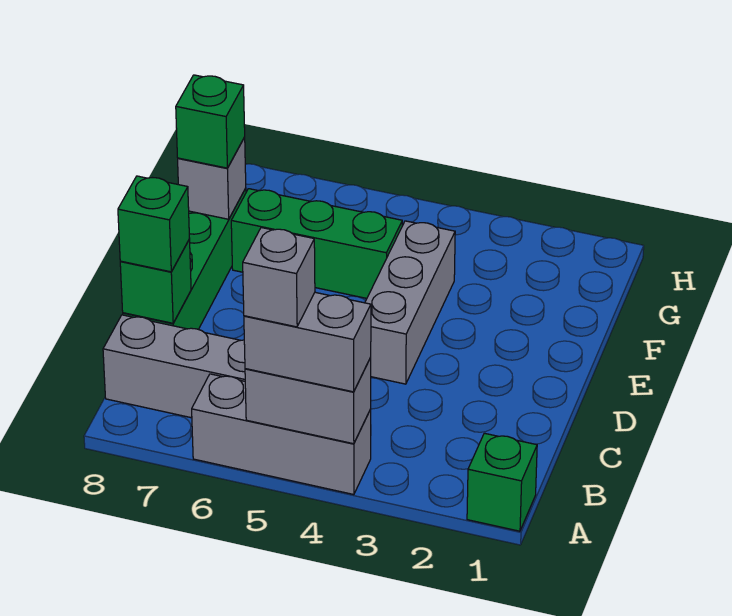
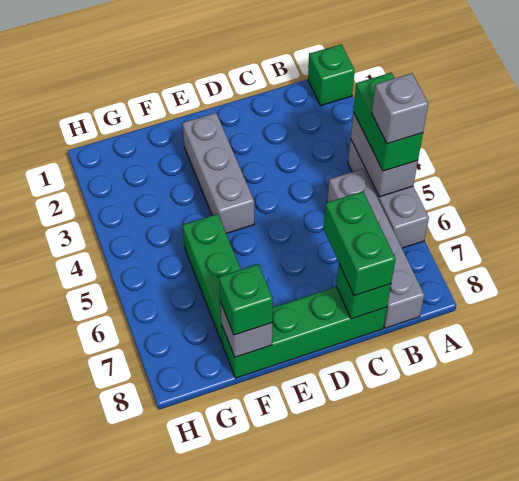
grey brick A4:A5 level 3 -> green brick A4:A5 level 3
green brick C8 level 3 -> green brick C7:C8 level 3
grey brick D4:F4 level 1 -> grey brick E2:E4 level 1

